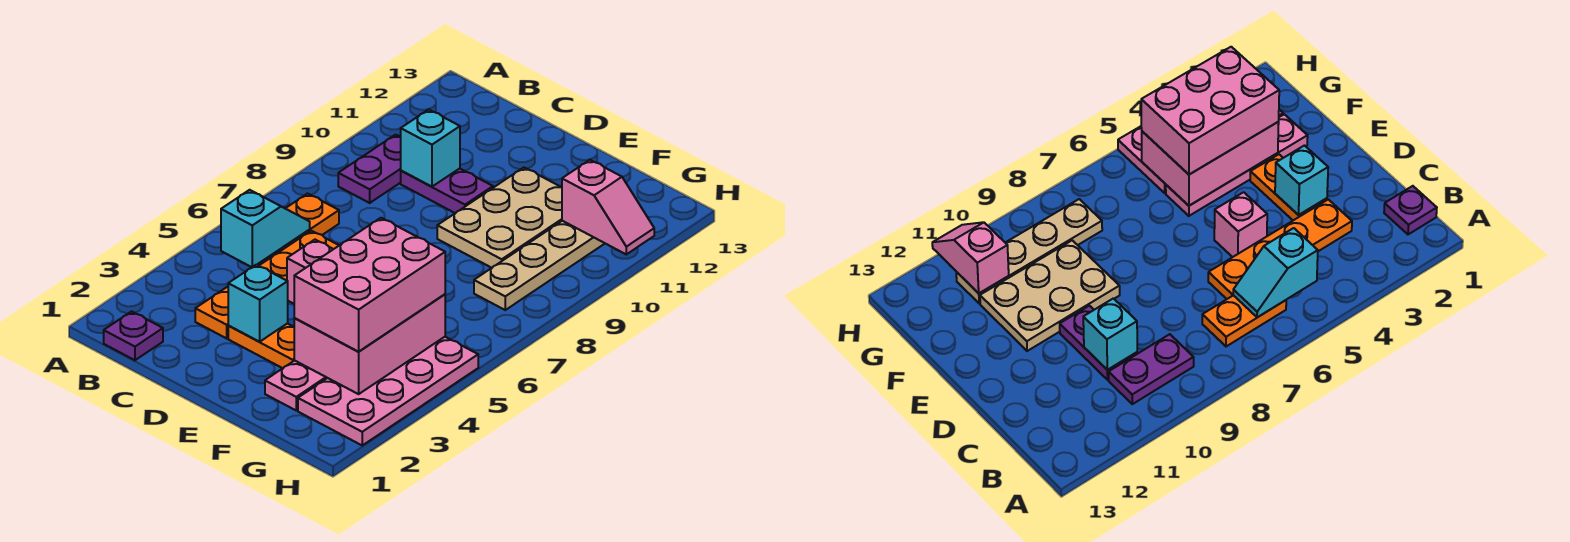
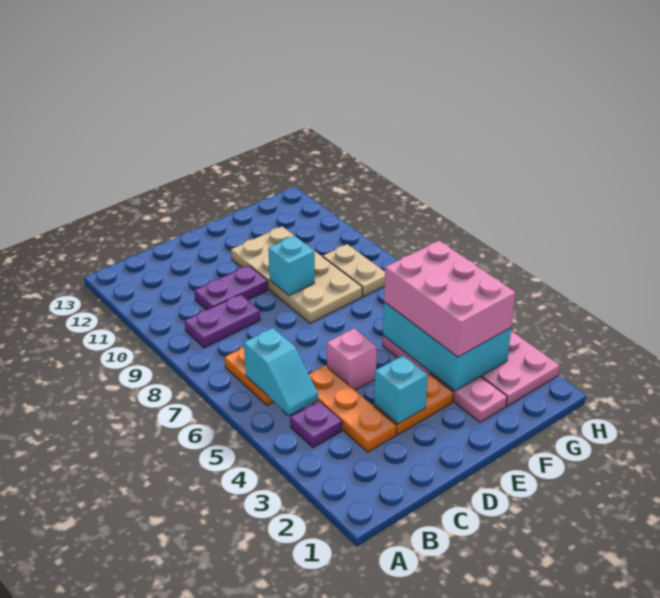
purple plate B1 level 1 -> purple plate B4 level 1
cyan slope B5:B6 level 2 top 5 -> cyan slope B5:B6 level 2 top 6
purple plate B9:B10 level 1 -> purple plate B9:C9 level 1
orange plate C3:C6 level 1 -> orange plate C3:C5 level 1
cyan brick C10 level 2 -> cyan brick E9 level 2
tan plate E9:F11 level 1 -> tan plate E8:F11 level 1
pink brick F3:G5 level 2 -> cyan brick F3:G5 level 2
tan plate G8:G11 level 1 -> tan plate G8:G9 level 1
pink slope G11:H11 level 2 top G -> none

